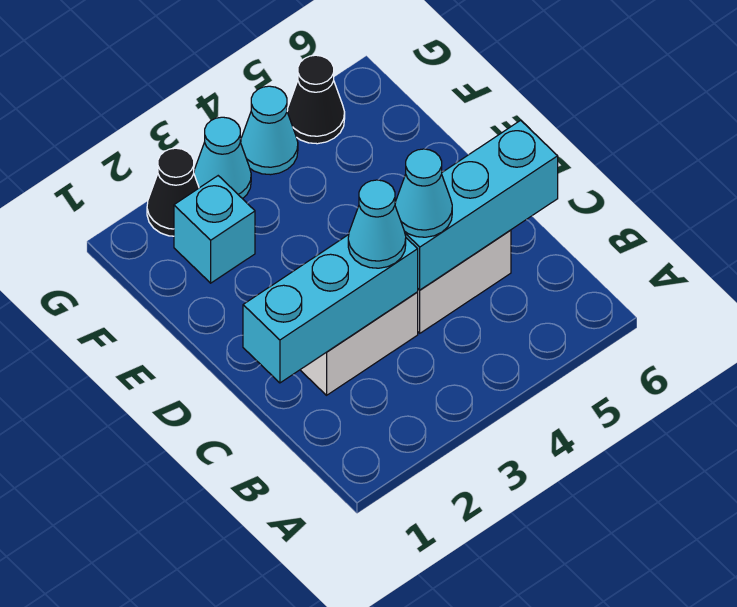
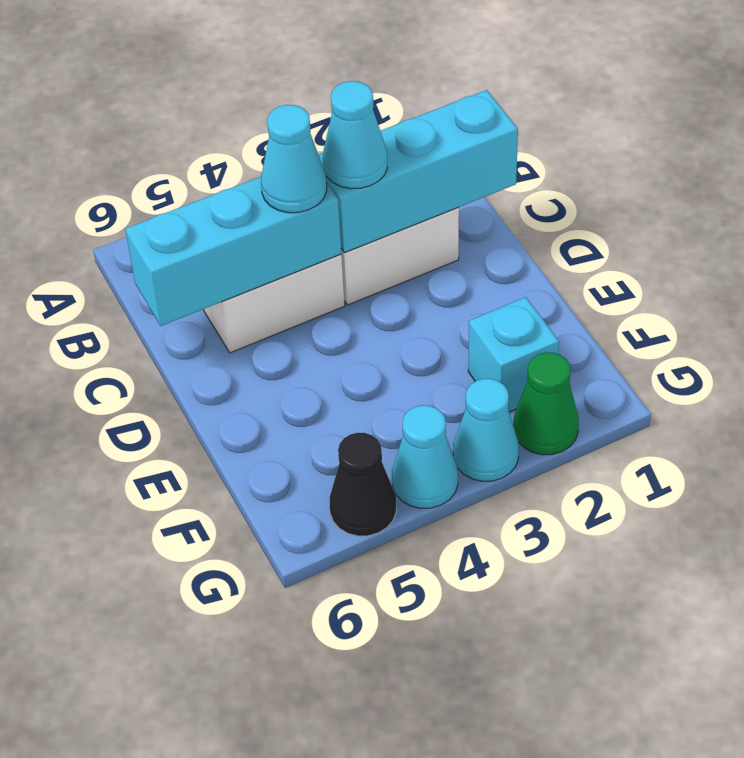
black cone G2 level 1 -> green cone G2 level 1

